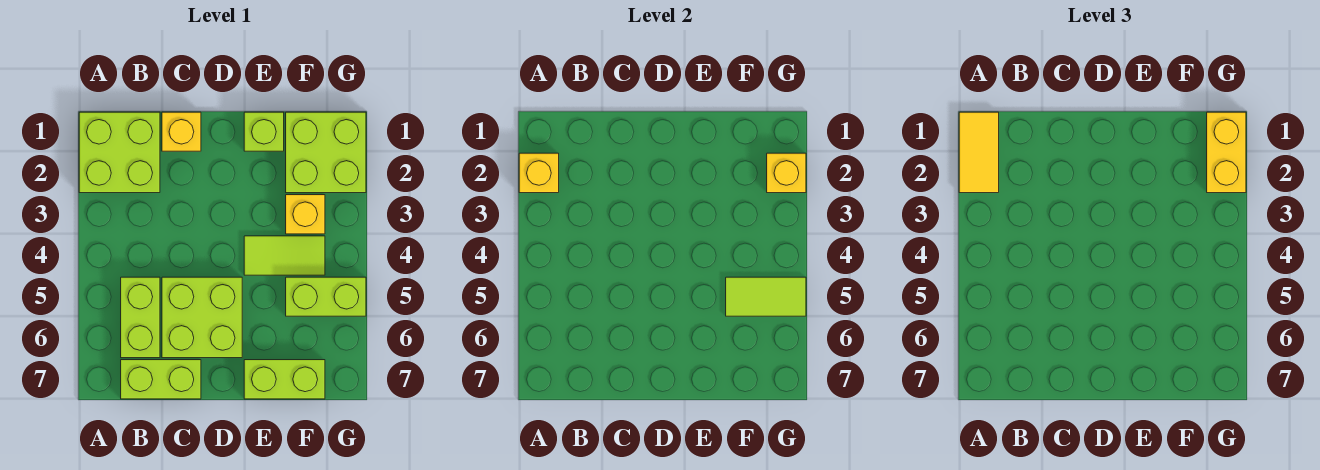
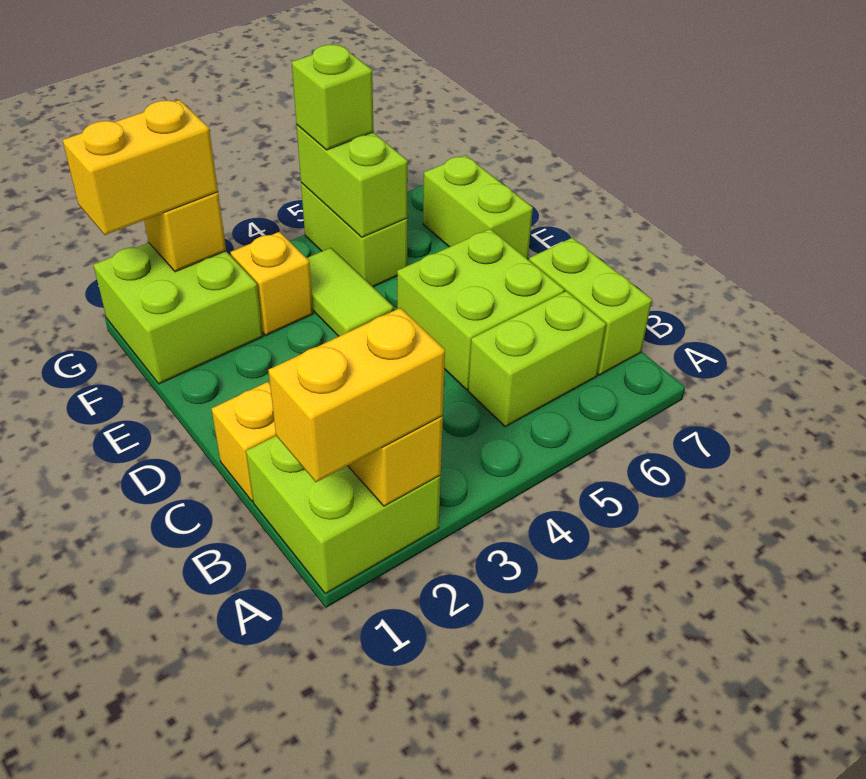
yellow tile A1:A2 level 3 -> yellow brick A1:A2 level 3
lime brick E1 level 1 -> lime brick G5 level 3
lime tile F5:G5 level 2 -> lime brick F5:G5 level 2

